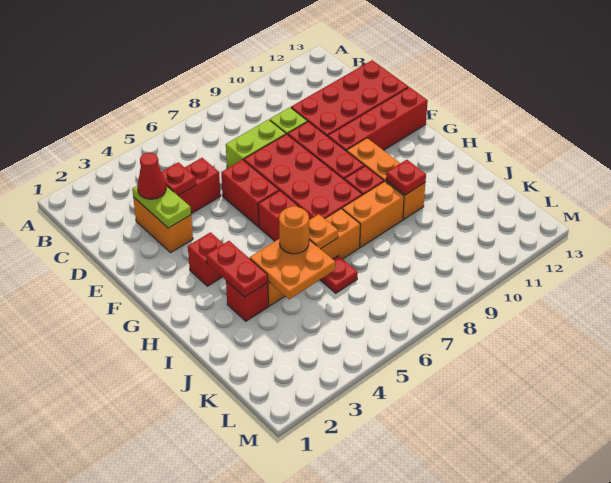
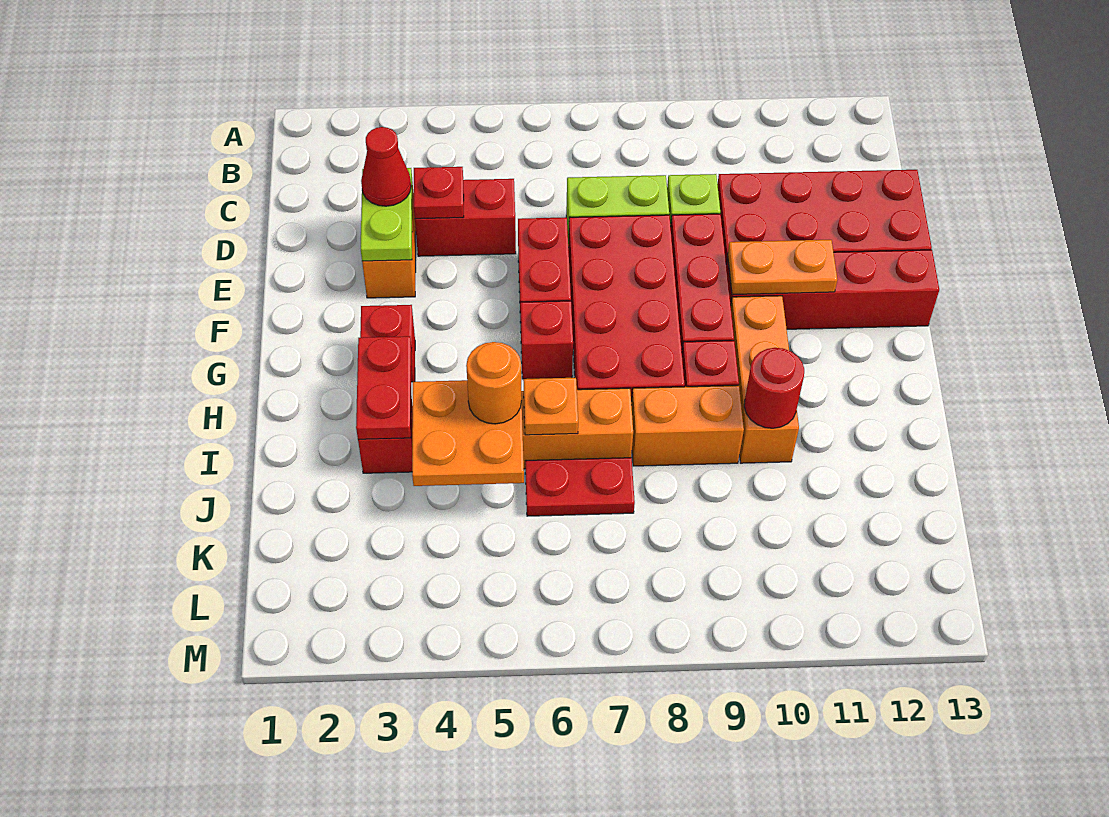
none -> orange plate F10:F11 level 2
red plate I10 level 2 -> red round brick I10 level 2
red plate J6 level 1 -> red plate J6:J7 level 1

